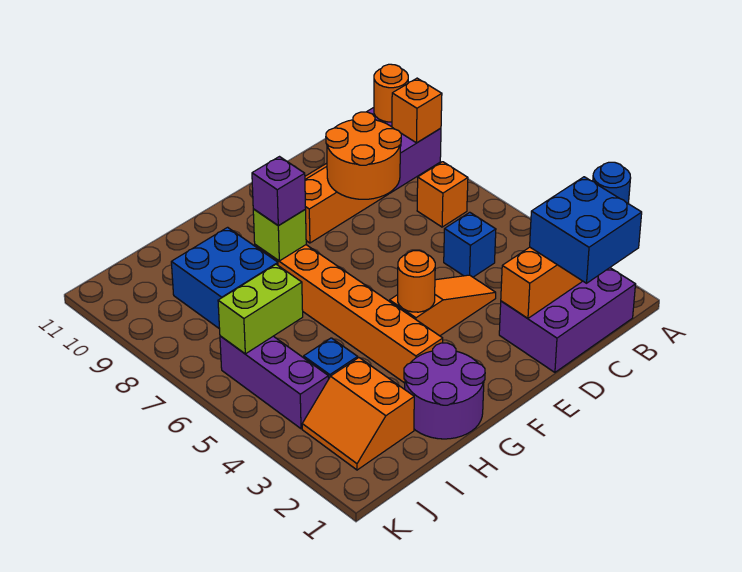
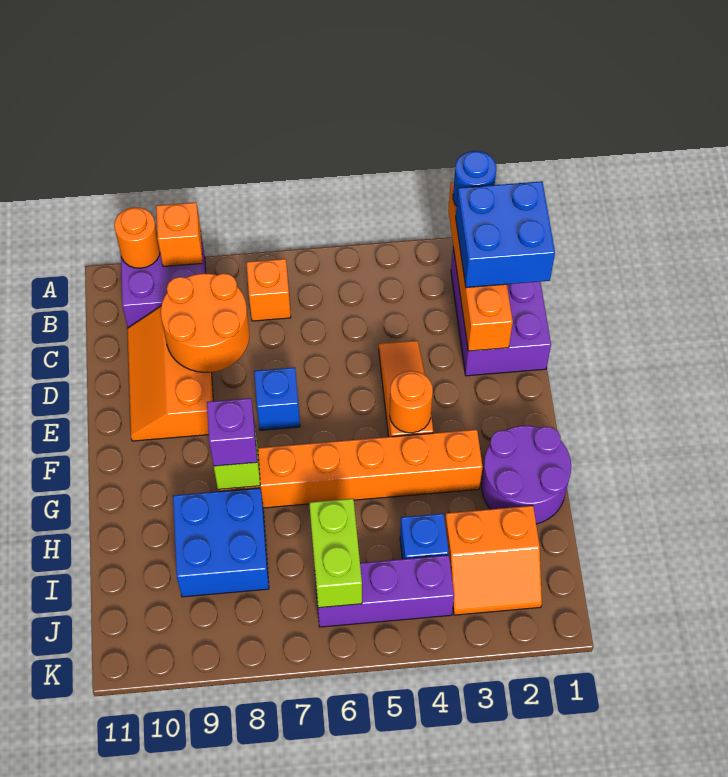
blue brick C5 level 1 -> blue brick E7 level 1

